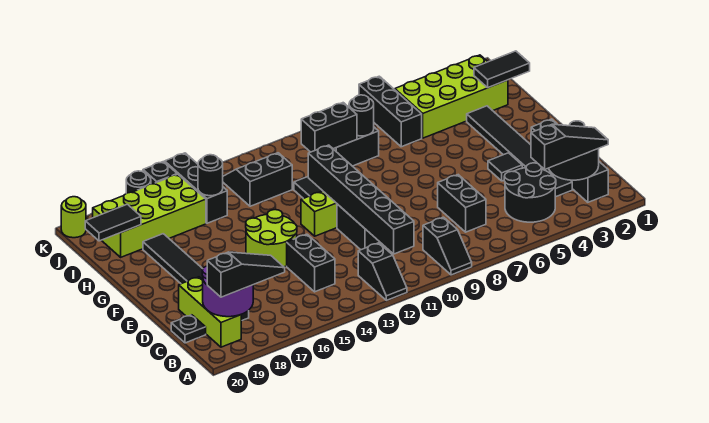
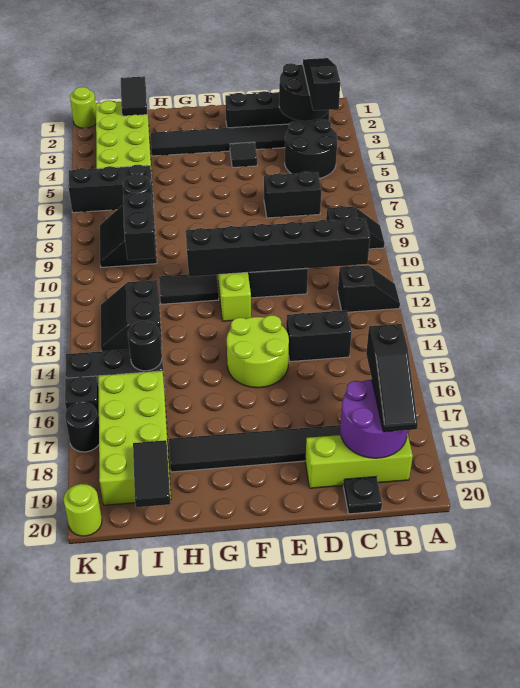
black slope B17:B19 level 3 top 19 -> black slope B17:B19 level 3 top 17
none -> lime round brick K1 level 1

